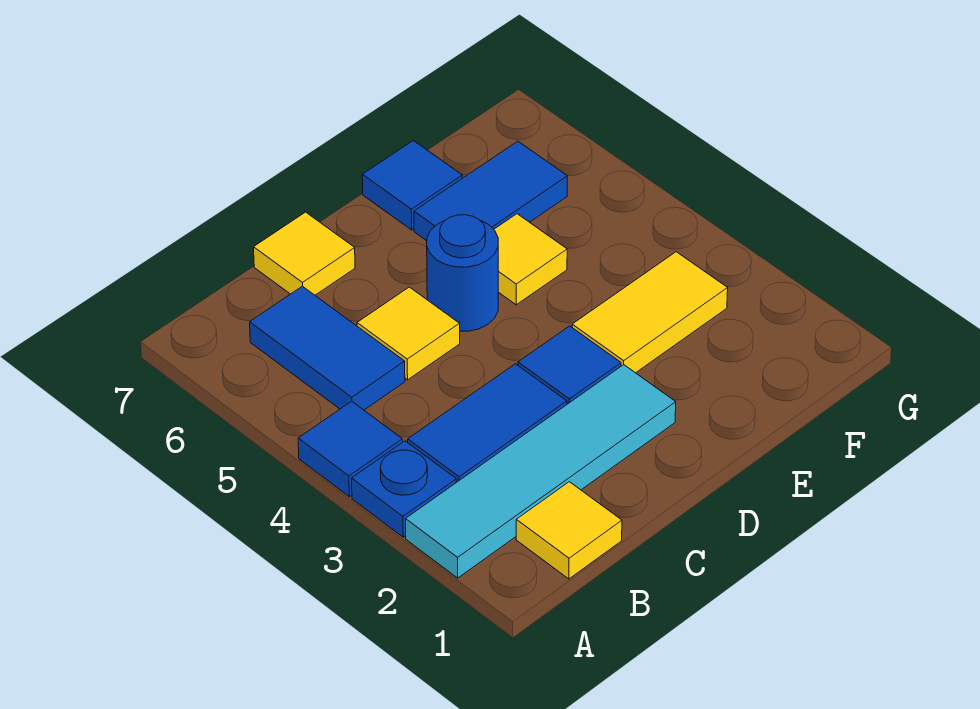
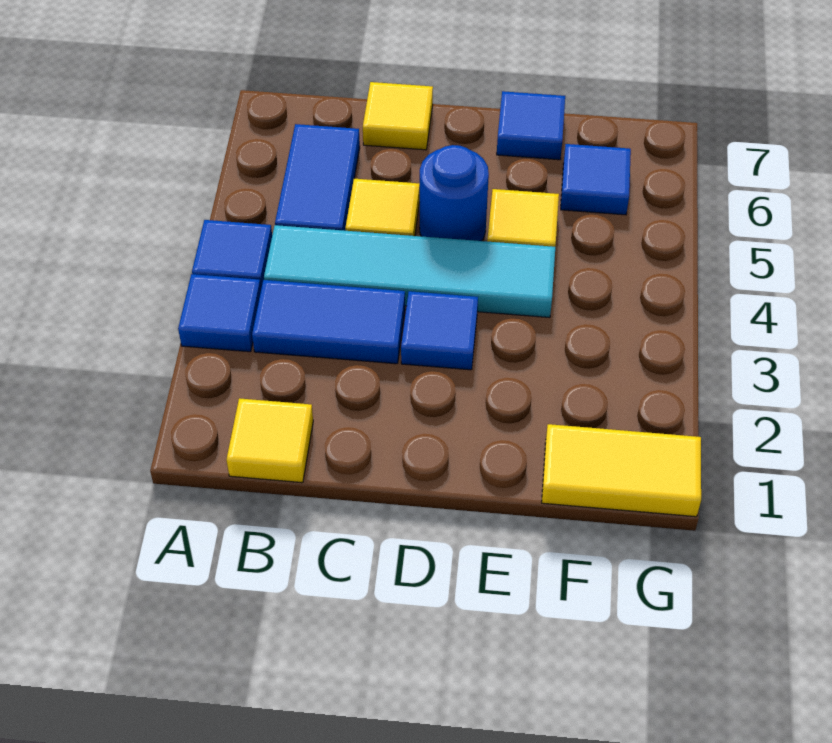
cyan tile A2:D2 level 1 -> cyan tile B4:E4 level 1
blue plate A3 level 1 -> blue tile A3 level 1
yellow tile E3:F3 level 1 -> yellow tile F1:G1 level 1
blue tile E6:F6 level 1 -> blue tile F6 level 1

